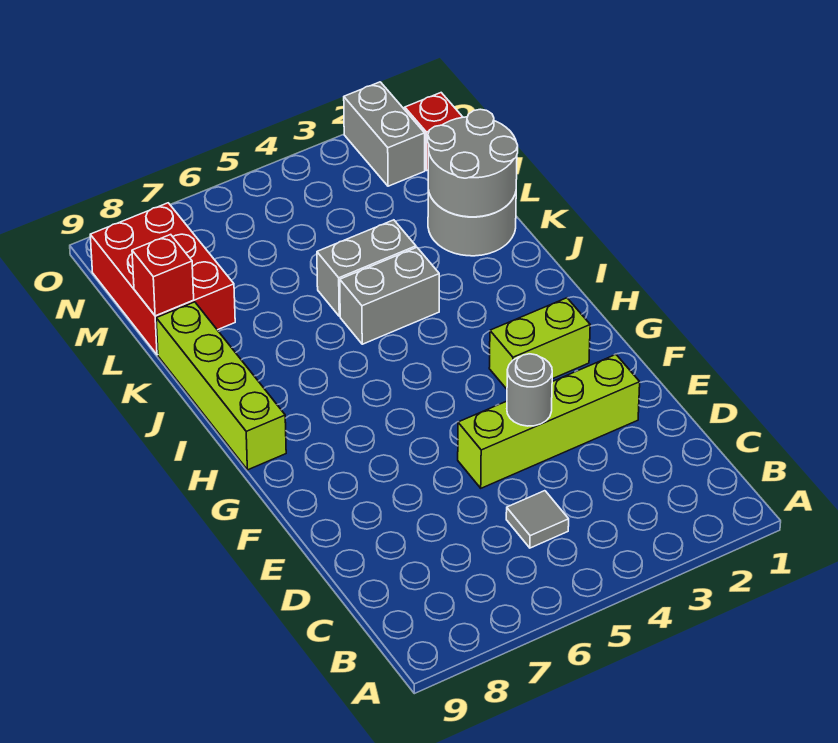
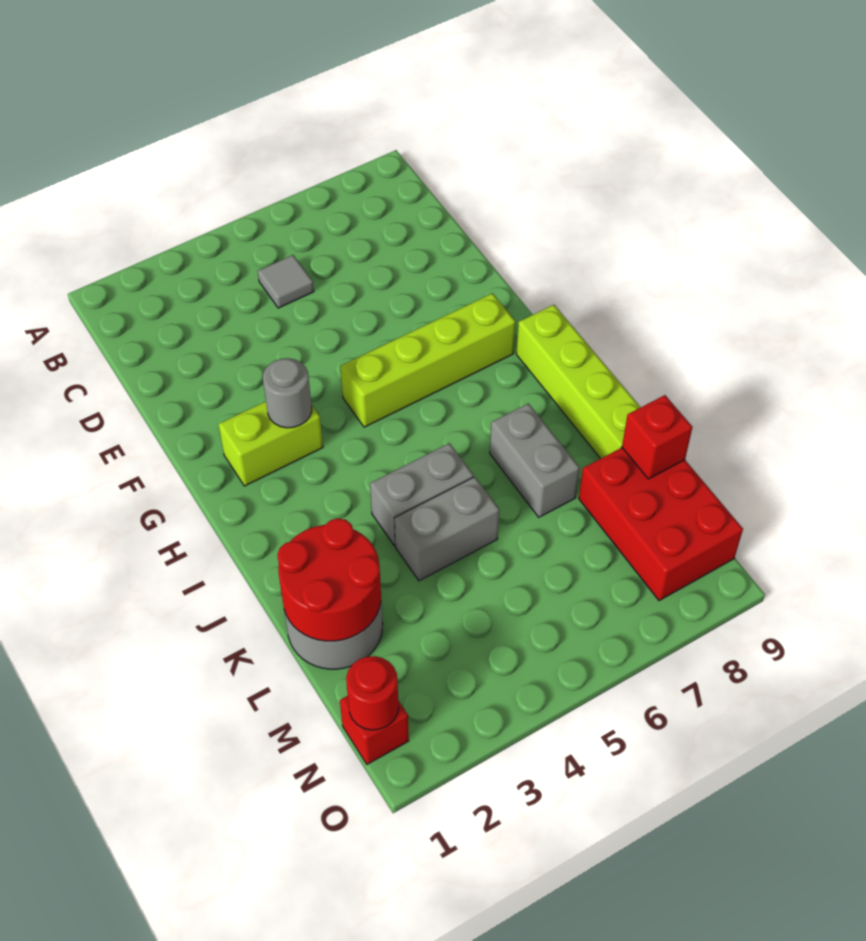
lime brick E2:E5 level 1 -> lime brick G5:G8 level 1
grey round brick E4 level 2 -> grey round brick G3 level 2
grey round brick K1:L2 level 2 -> red round brick K1:L2 level 2
none -> red round brick N1 level 2
grey brick N2:O2 level 1 -> grey brick J7:K7 level 1

